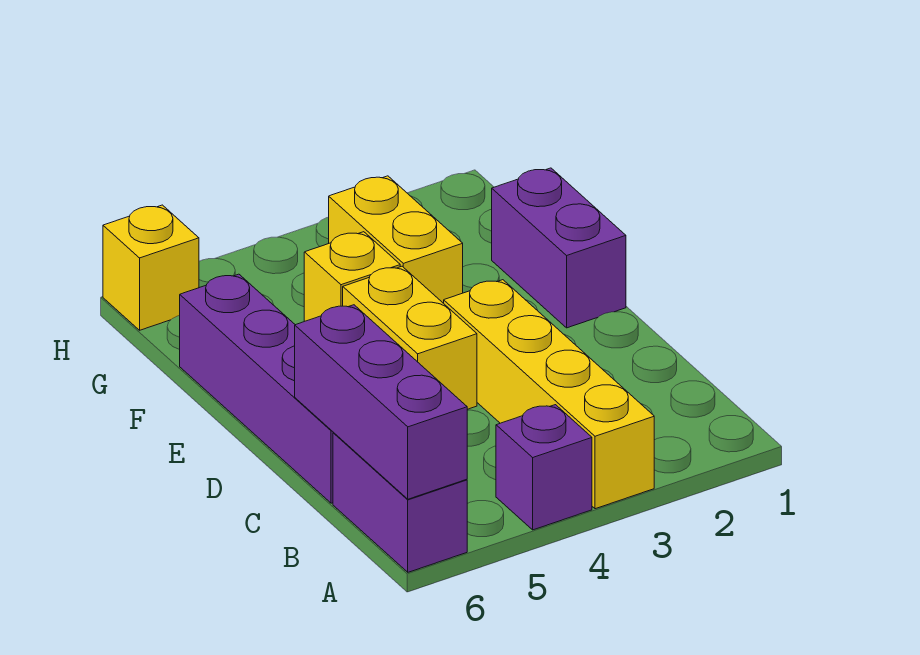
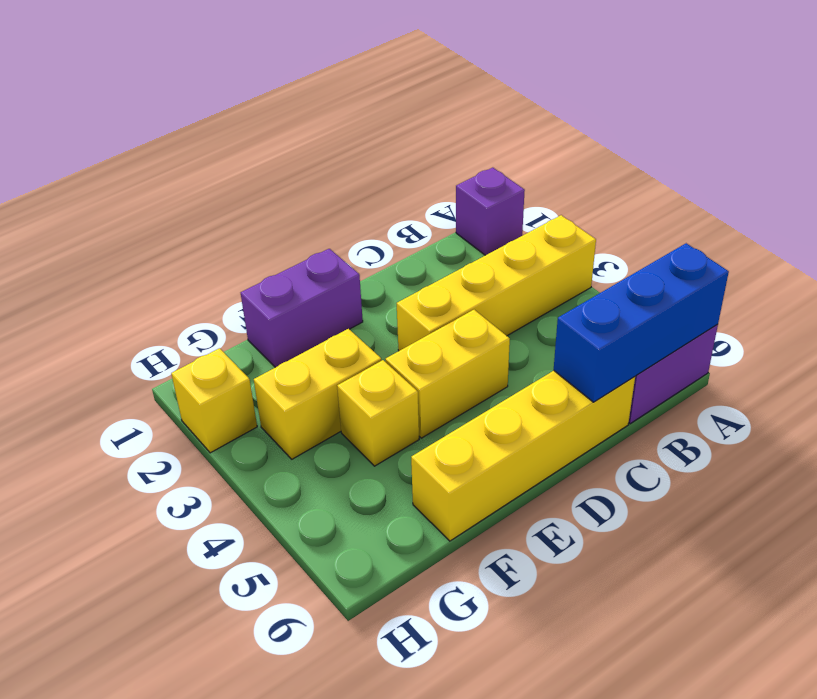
purple brick A4 level 1 -> purple brick A1 level 1
purple brick A6:C6 level 2 -> blue brick A6:C6 level 2
purple brick C6:F6 level 1 -> yellow brick C6:F6 level 1
yellow brick H6 level 1 -> yellow brick H2 level 1

